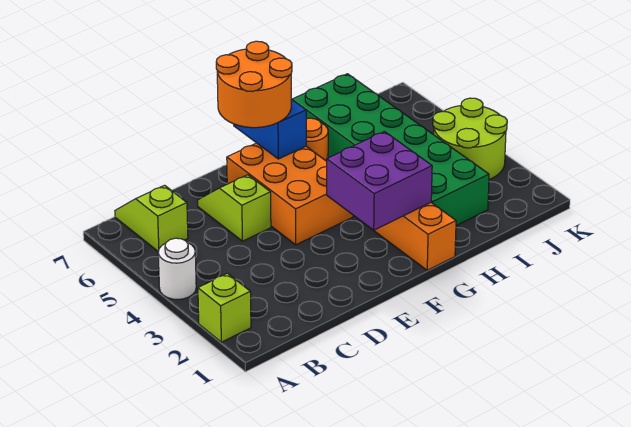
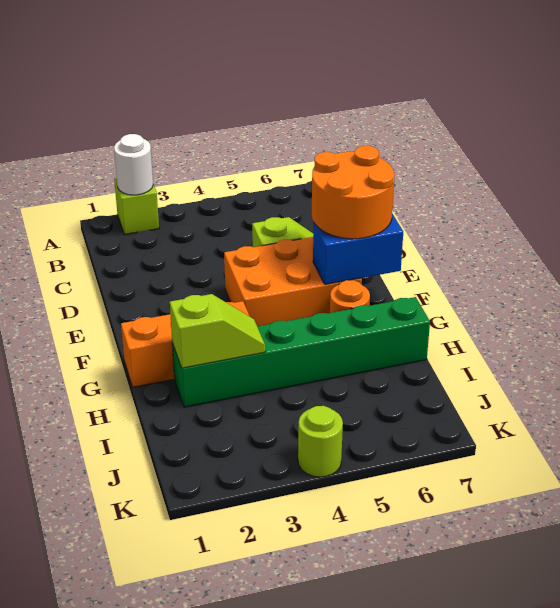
white round brick A4 level 1 -> white round brick A2 level 2
lime slope B6:B7 level 1 top 6 -> lime slope H2:H3 level 2 top 2
purple brick F2:G3 level 2 -> none
green brick H2:I7 level 1 -> green brick H2:H7 level 1
lime round brick J3:K4 level 1 -> lime round brick K4 level 1

